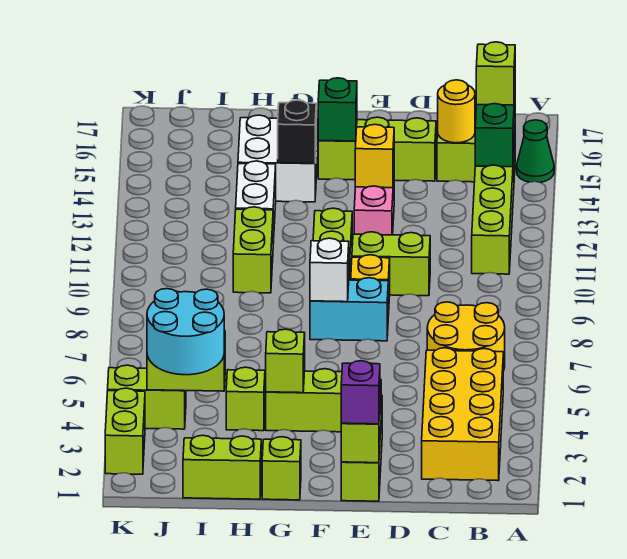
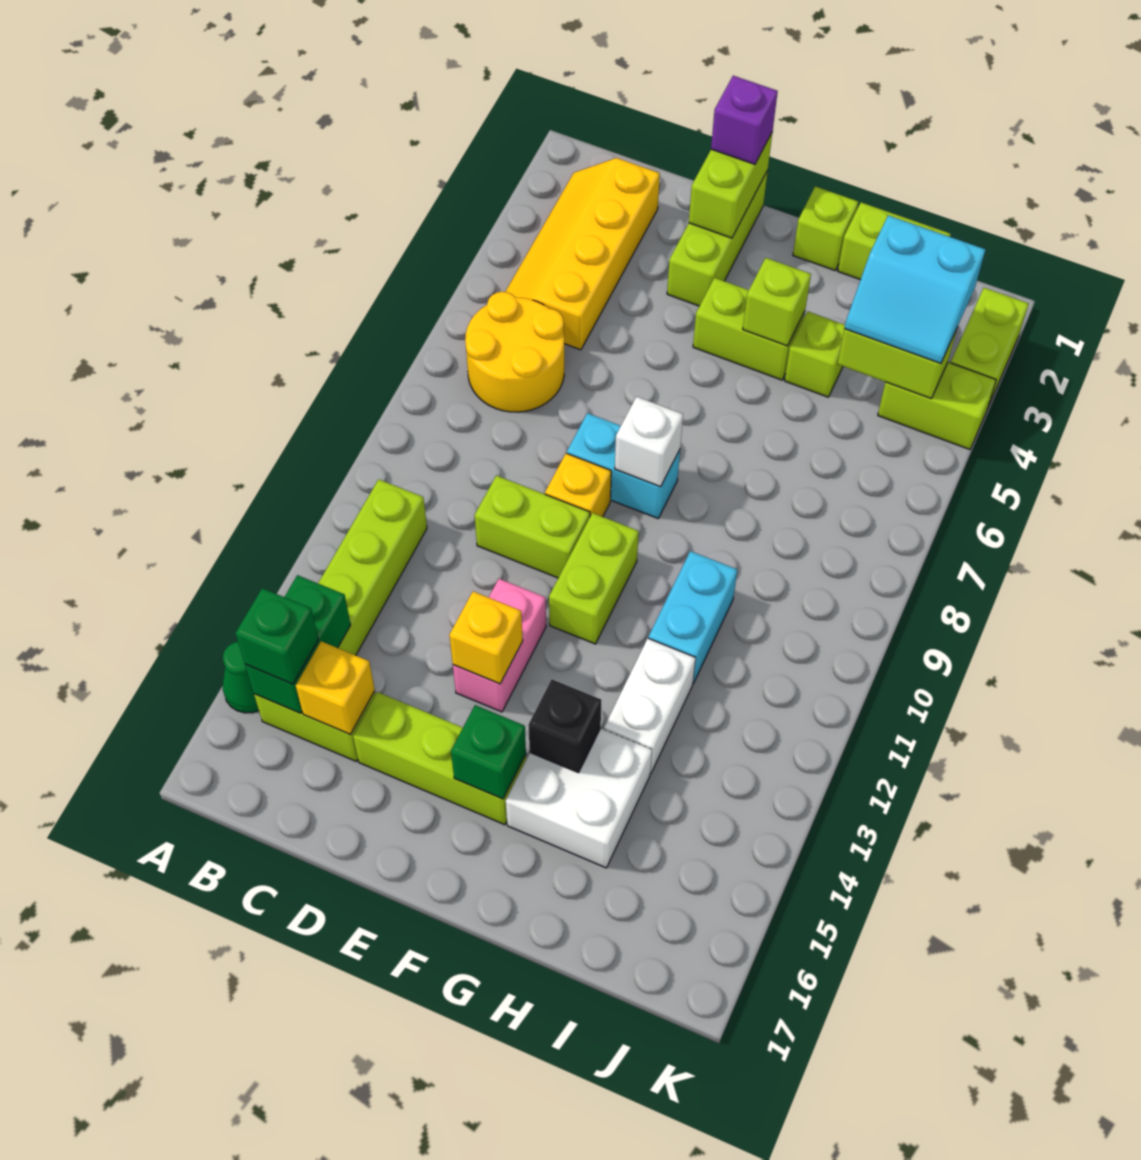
yellow brick B2:C5 level 1 -> yellow slope B2:C5 level 1 top C
lime brick B15 level 3 -> green brick B15 level 3
yellow round brick C15 level 2 -> yellow brick C15 level 2
lime brick H10:H11 level 1 -> cyan brick H10:H11 level 1
cyan round brick I3:J4 level 3 -> cyan slope I3:J4 level 3 top 3

